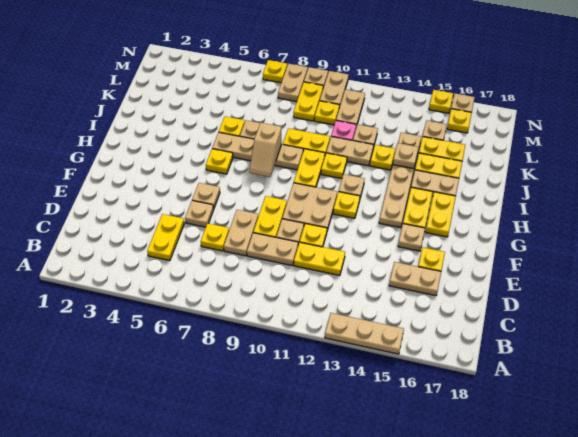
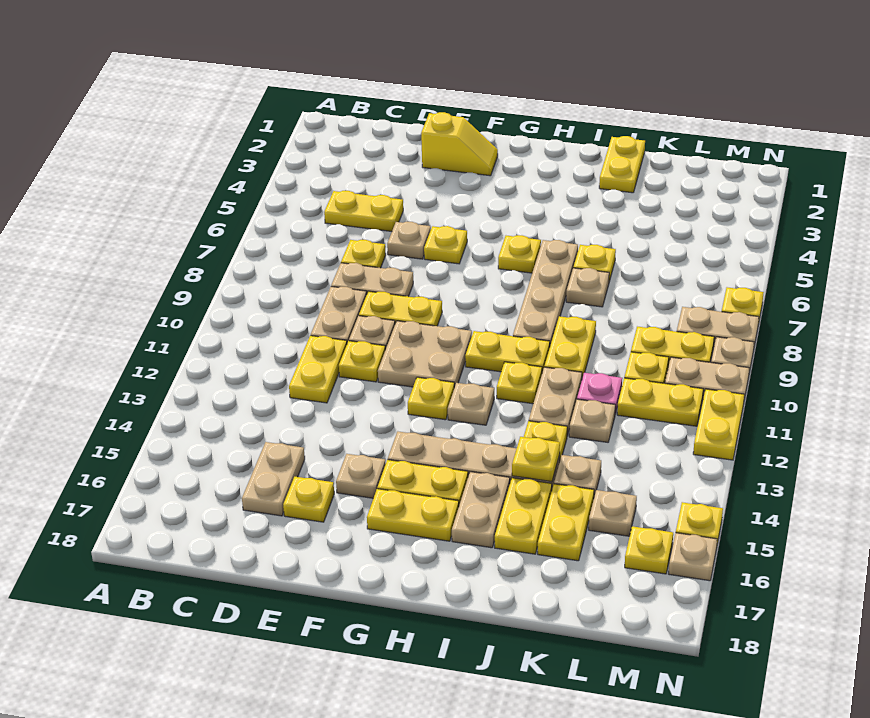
tan plate A13:A15 level 1 -> none
none -> yellow slope E2:F2 level 1 top E
tan plate F6 level 1 -> yellow plate F6 level 1
tan slope H8:I8 level 2 top I -> none
none -> yellow plate J1:J2 level 1
tan plate J14 level 2 -> yellow plate J14 level 2
tan plate L11:M11 level 1 -> yellow plate L11:M11 level 1
none -> yellow plate N11:N12 level 1

